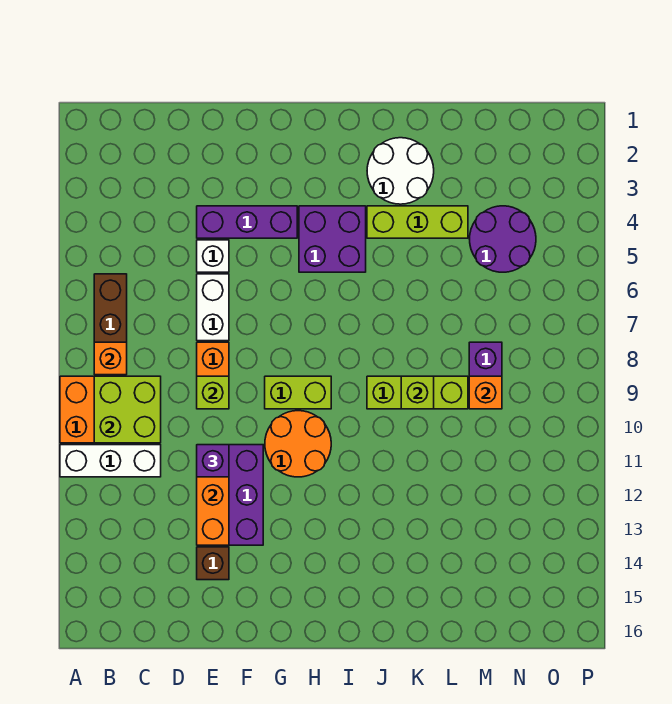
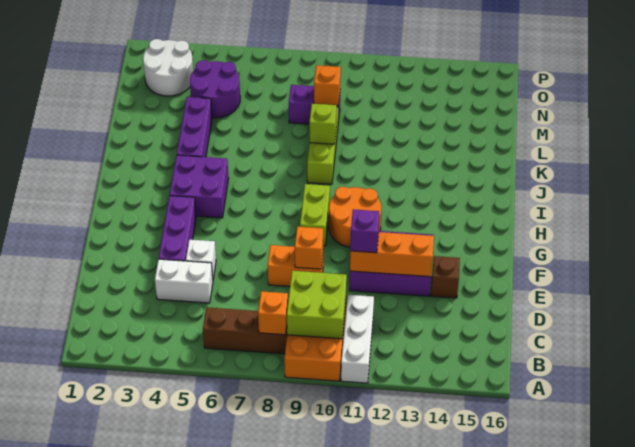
white brick E6:E7 level 1 -> white brick D4:D5 level 1
lime brick E9 level 2 -> orange brick E9 level 2
white round brick J2:K3 level 1 -> white round brick N2:O3 level 1
lime brick J4:L4 level 1 -> purple brick J4:L4 level 1

